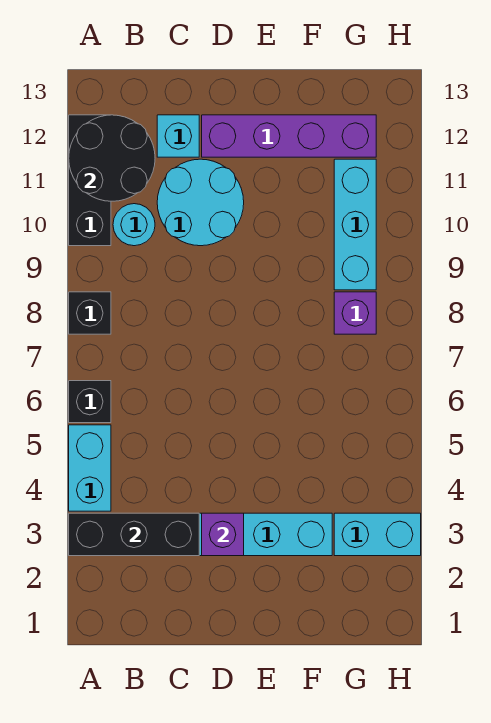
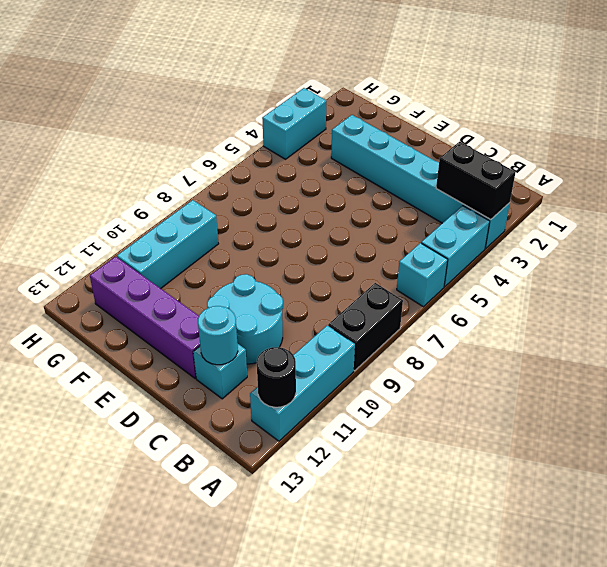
black brick A3:C3 level 2 -> black brick A3:B3 level 2
black brick A6 level 1 -> cyan brick A6 level 1
black brick A8 level 1 -> black brick A8:A9 level 1
black brick A10:A12 level 1 -> cyan brick A10:A12 level 1
black round brick A11:B12 level 2 -> black round brick A12 level 2
cyan round brick B10 level 1 -> cyan round brick C12 level 2
purple brick D3 level 2 -> none
cyan brick G3:H3 level 1 -> cyan brick H3:H4 level 1
purple brick G8 level 1 -> none

